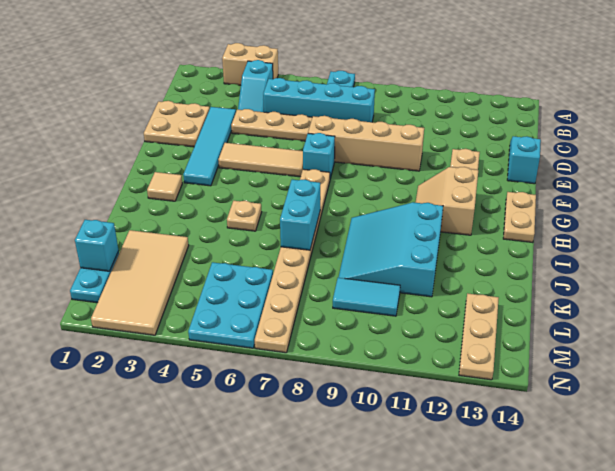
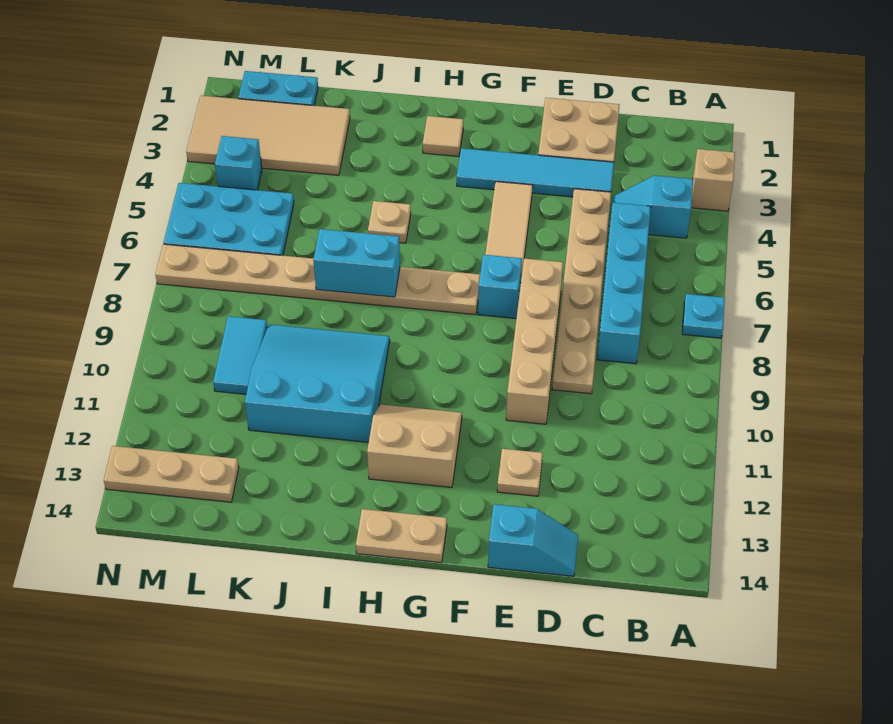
tan brick A3:A4 level 1 -> tan brick A3 level 1
cyan brick L1 level 2 -> cyan brick M4 level 1

